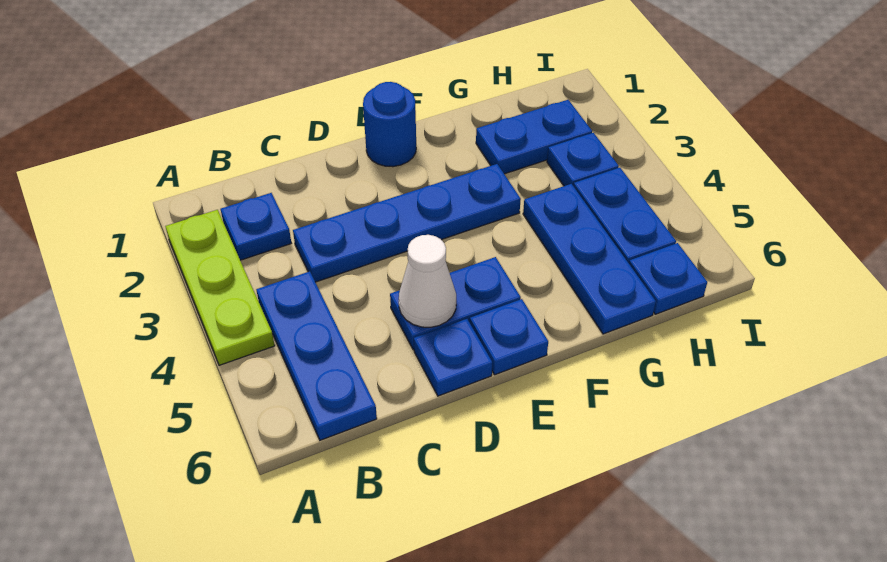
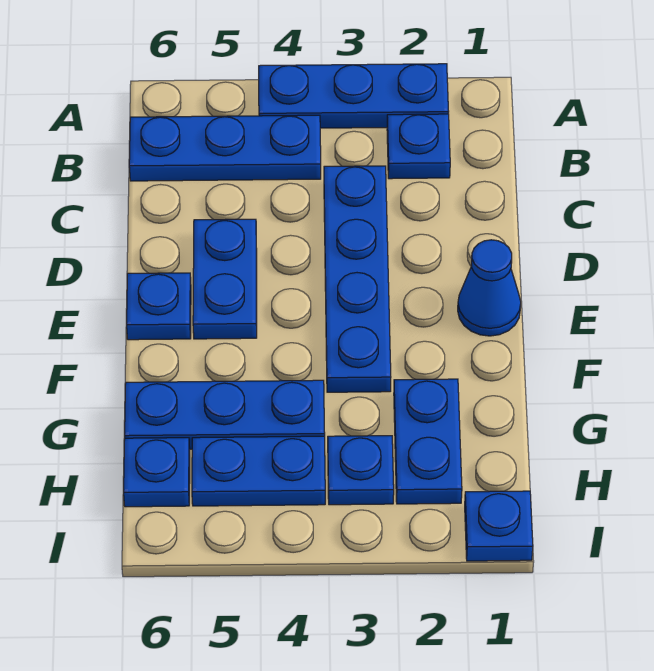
lime plate A2:A4 level 1 -> blue plate A2:A4 level 1
white cone D5 level 2 -> none
blue plate D6 level 1 -> blue plate I1 level 1
blue round brick E1 level 1 -> blue cone E1 level 1

